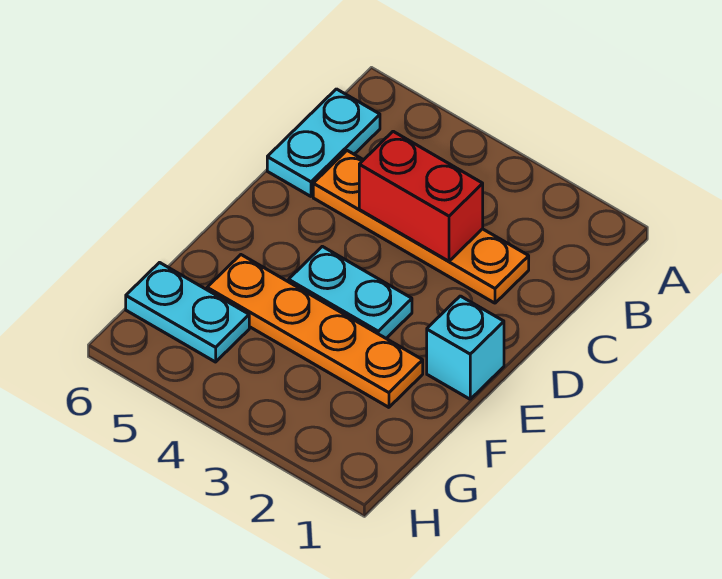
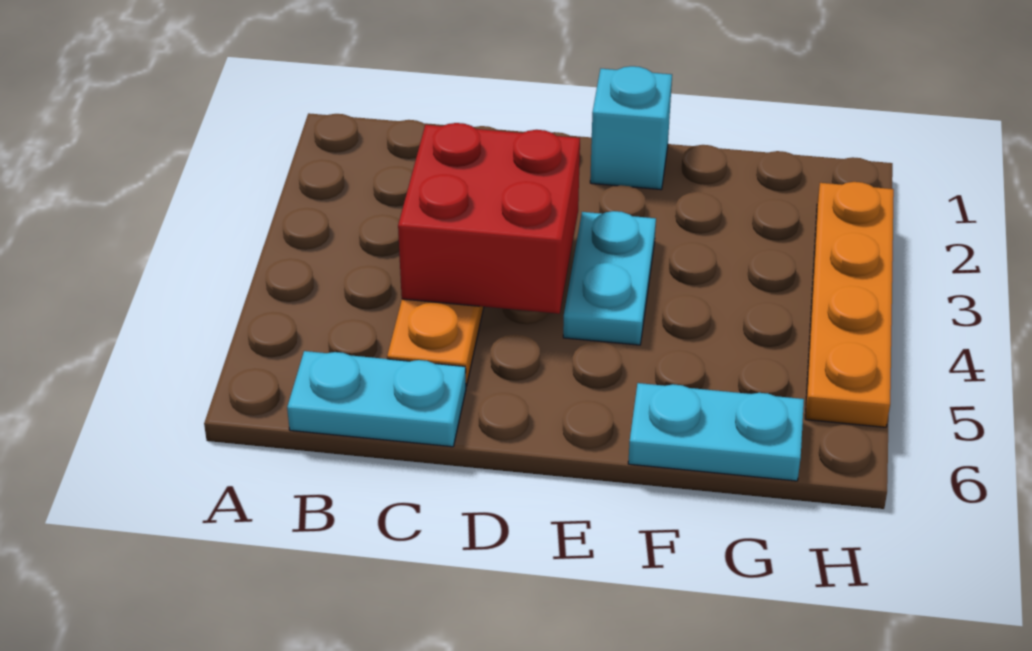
red brick C3:C4 level 2 -> red brick C3:D4 level 2
orange plate F2:F5 level 1 -> orange plate H2:H5 level 1
cyan plate G5:G6 level 1 -> cyan plate F6:G6 level 1

